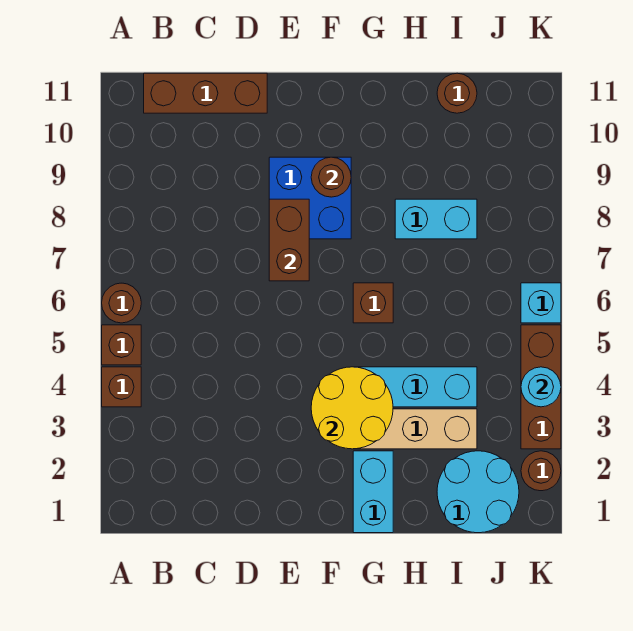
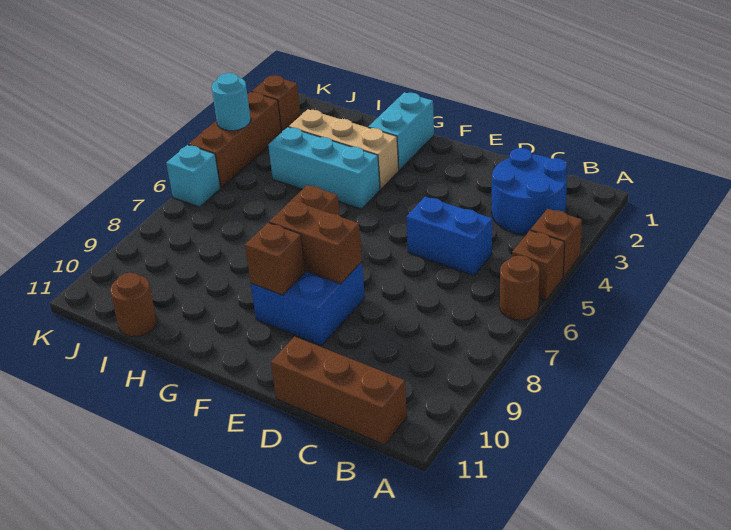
none -> blue round brick B2:C3 level 1
none -> blue brick C5:D5 level 1
brown brick E7:E8 level 2 -> brown brick E8:F8 level 2
yellow round brick F3:G4 level 2 -> none
brown round brick F9 level 2 -> brown brick F9 level 2
cyan brick H8:I8 level 1 -> none
cyan round brick I1:J2 level 1 -> none
brown round brick K2 level 1 -> brown brick K2 level 1

